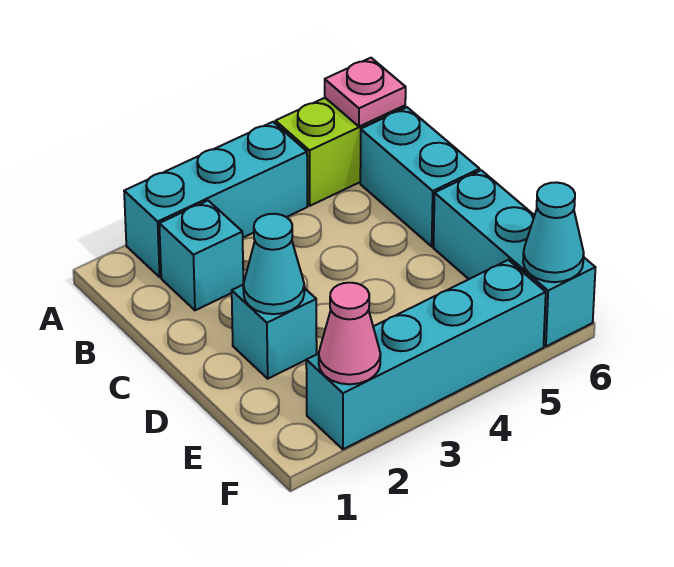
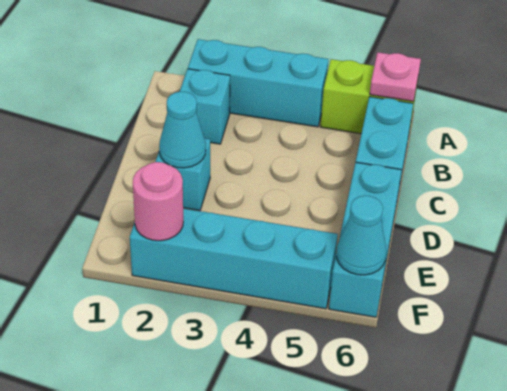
pink cone F2 level 2 -> pink round brick F2 level 2

